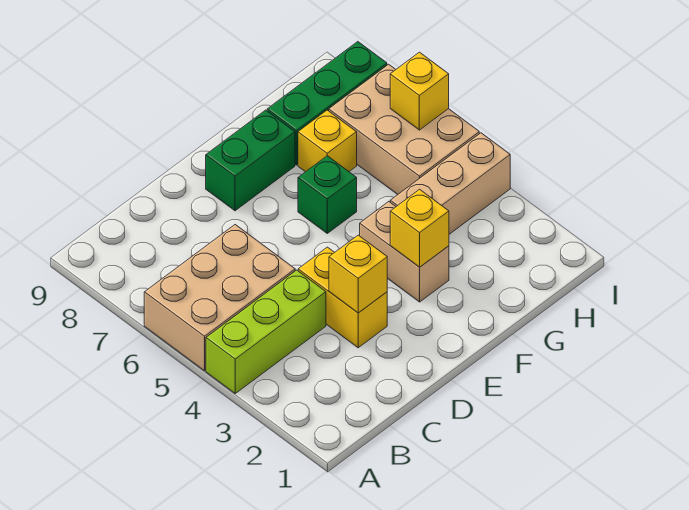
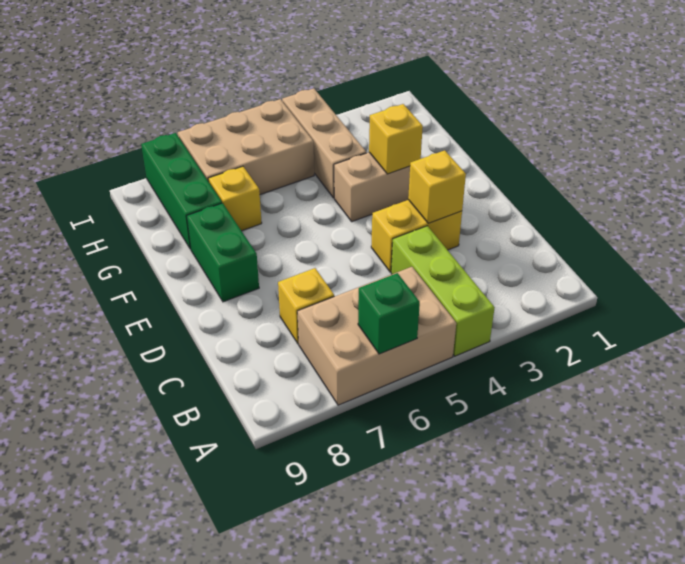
tan brick A5:C6 level 1 -> tan brick A5:B7 level 1
green brick F6 level 1 -> green brick A6 level 2
yellow brick I6 level 2 -> yellow brick C7 level 1

